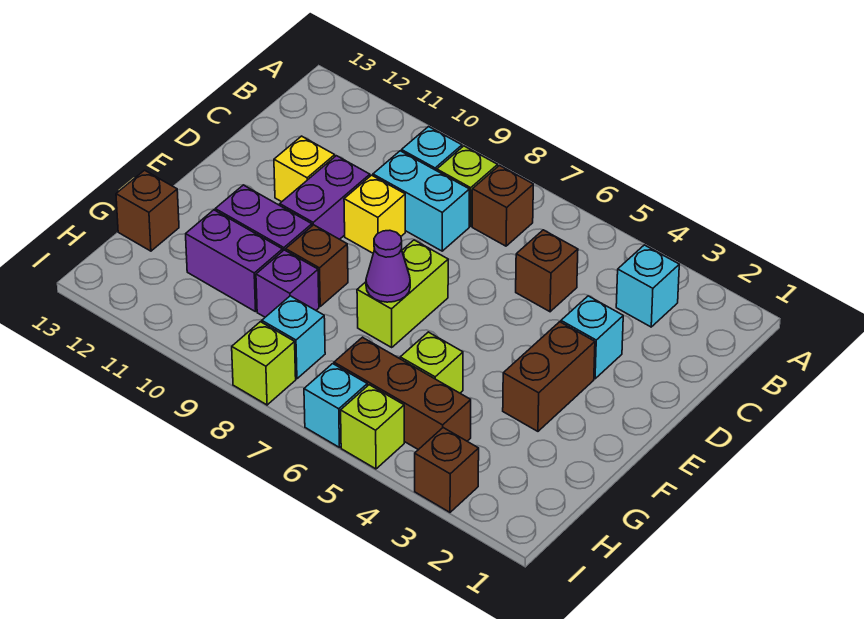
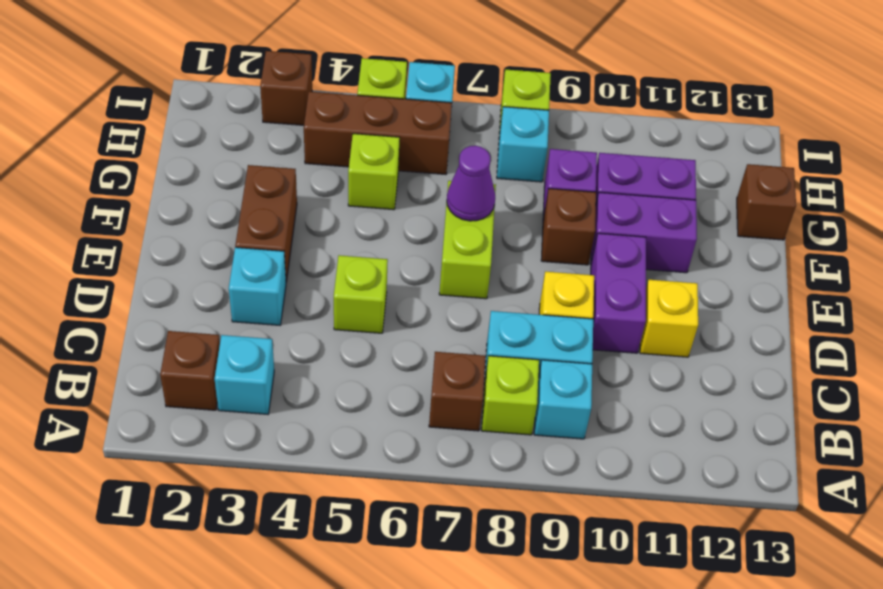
brown brick C5 level 1 -> brown brick B2 level 1
none -> lime brick D5 level 1

